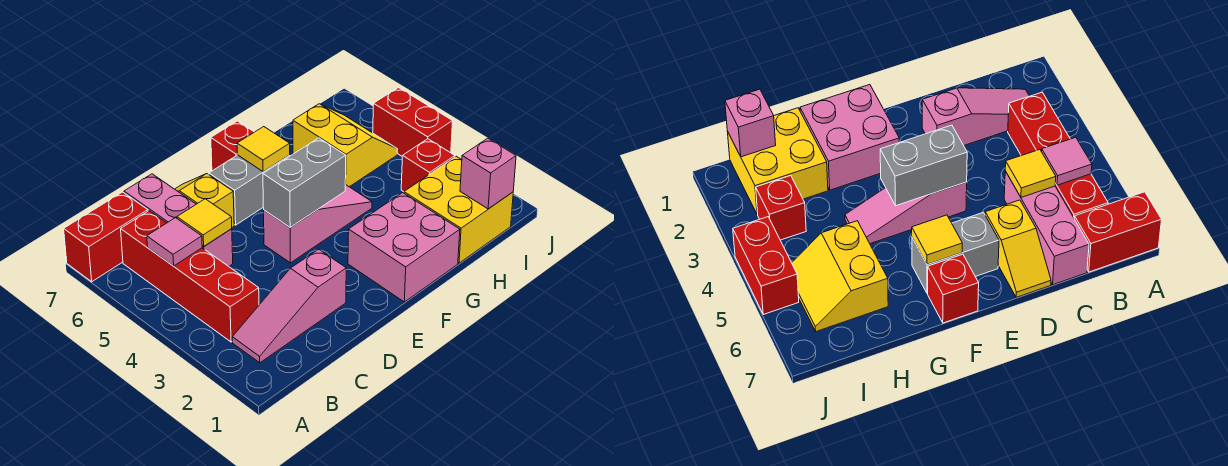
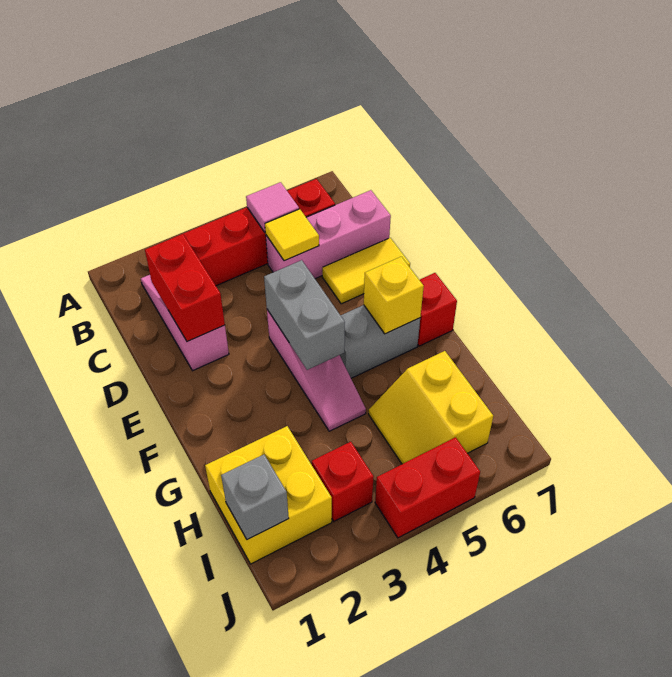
red brick A7:B7 level 1 -> red brick C2:D2 level 2
yellow slope D6:D7 level 1 top 6 -> yellow tile D6:D7 level 1
grey brick E6:F6 level 1 -> grey brick F5:F6 level 1
pink brick F1:G2 level 1 -> none
yellow tile F6 level 2 -> yellow brick F6 level 2
yellow slope H5:I6 level 1 top H -> yellow slope H5:I6 level 1 top 6
pink brick I1 level 2 -> grey brick I1 level 2

